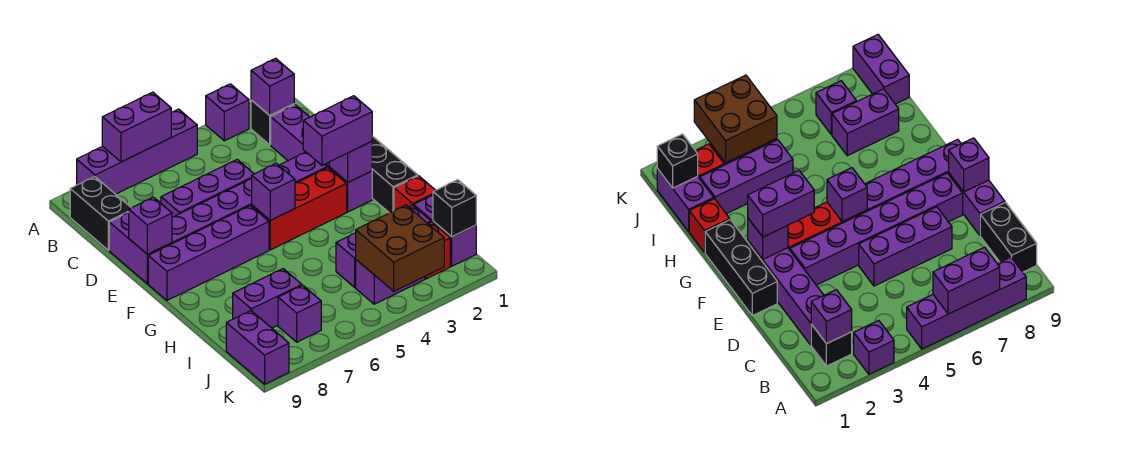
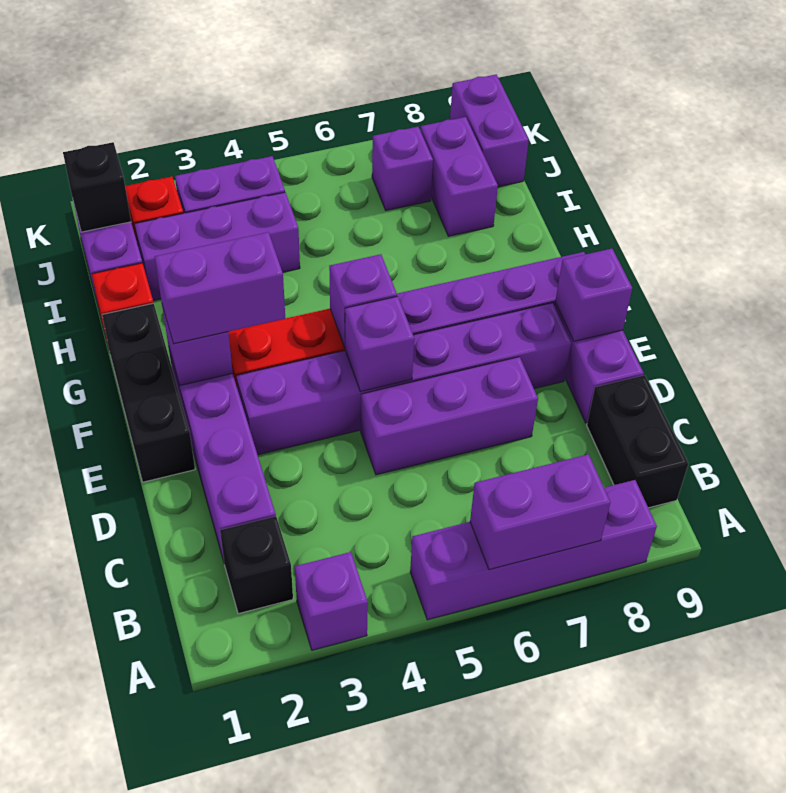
purple brick B2 level 2 -> purple brick E5 level 2
purple brick I7:I8 level 1 -> purple brick I8:J8 level 1
brown brick J3:K4 level 2 -> none

